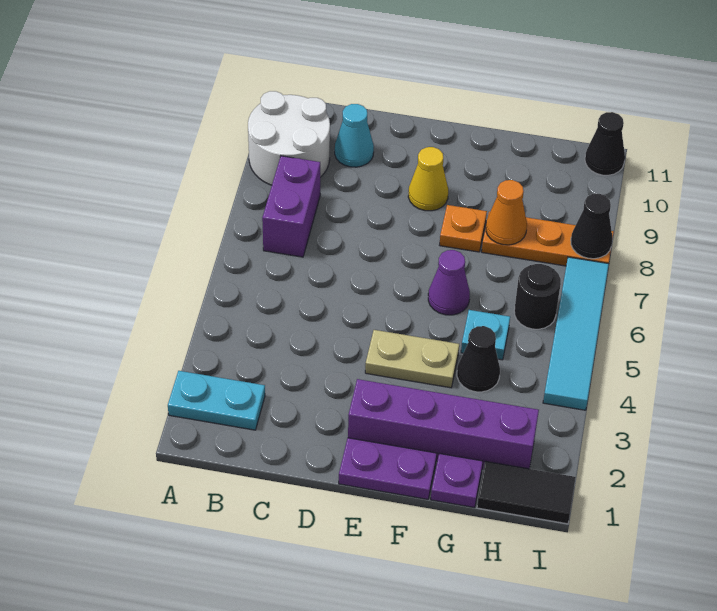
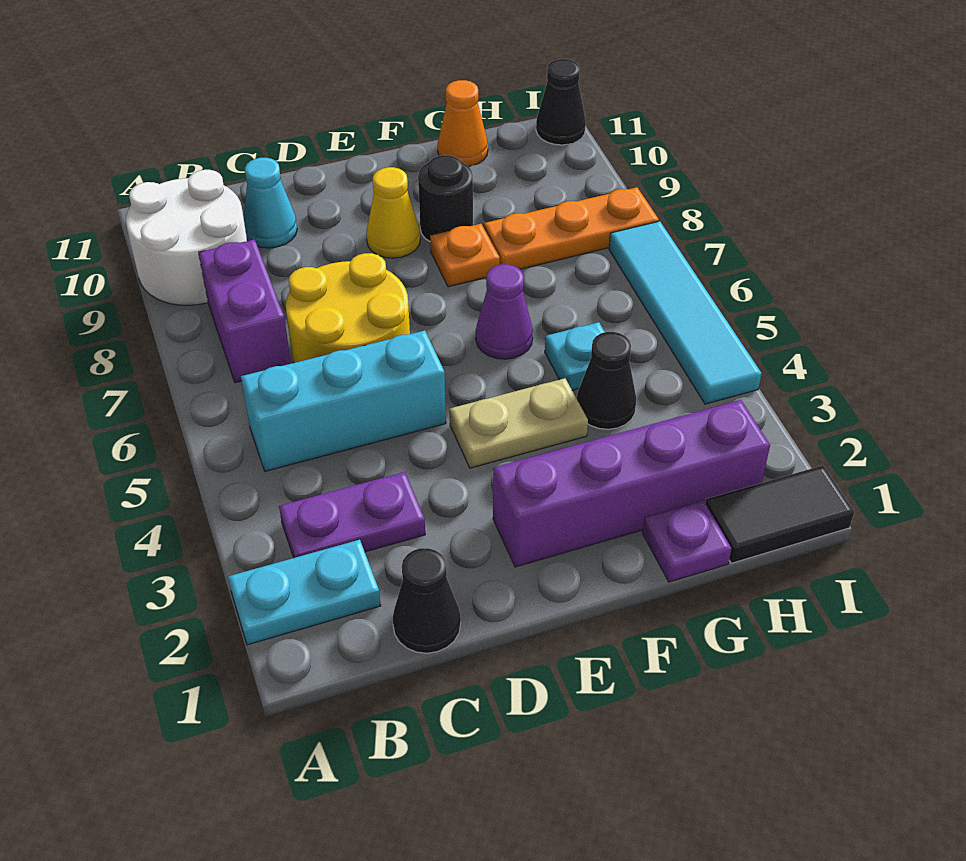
none -> cyan brick B5:D5 level 1
none -> yellow round brick C6:D7 level 1
purple plate E1:F1 level 1 -> purple plate B3:C3 level 1
orange cone G8 level 2 -> orange cone G11 level 1
black round brick H6 level 1 -> black round brick F9 level 1
black cone I8 level 2 -> black cone C1 level 1

